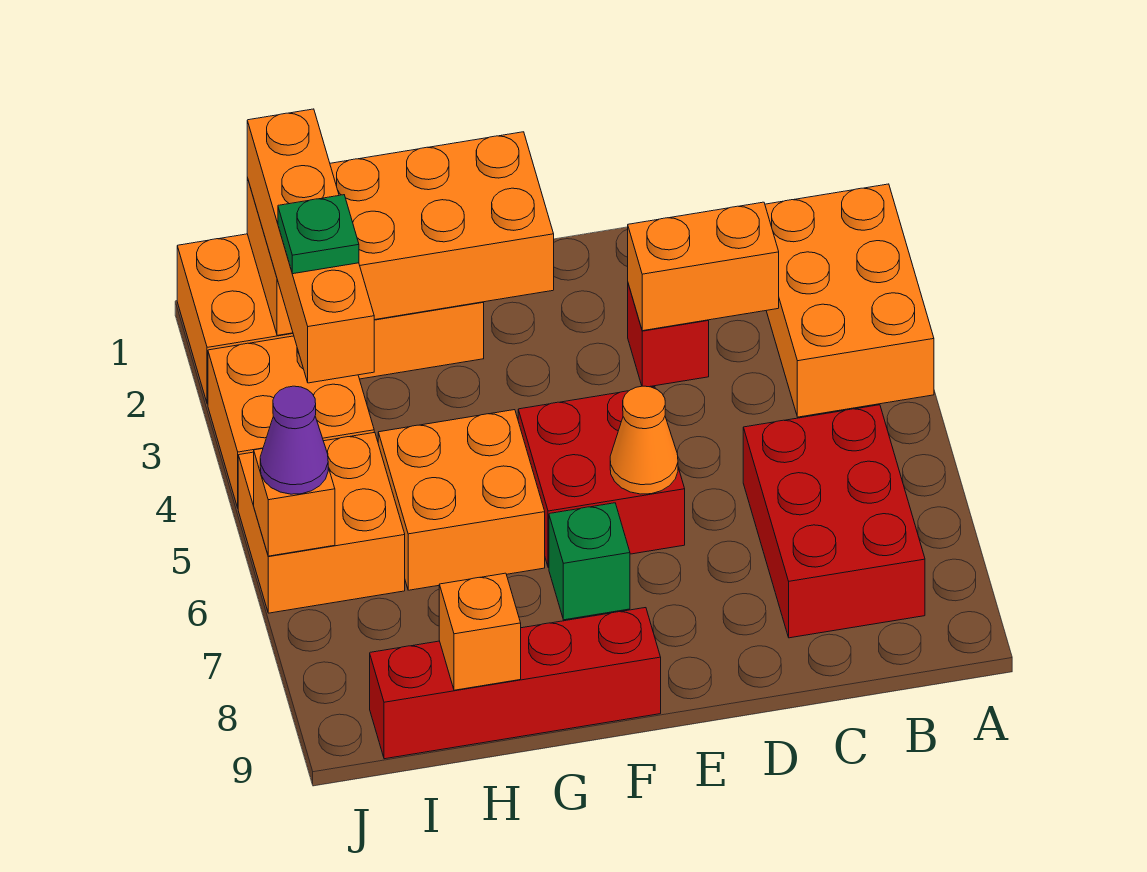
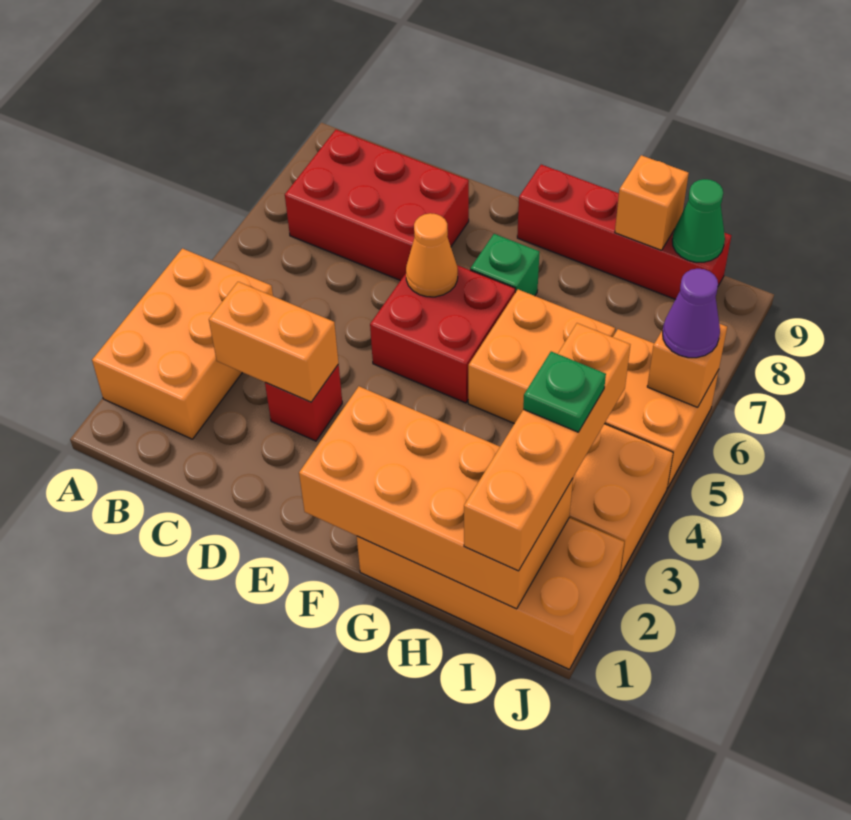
red brick B6:C8 level 1 -> red brick B7:D8 level 1
none -> green cone I9 level 2

